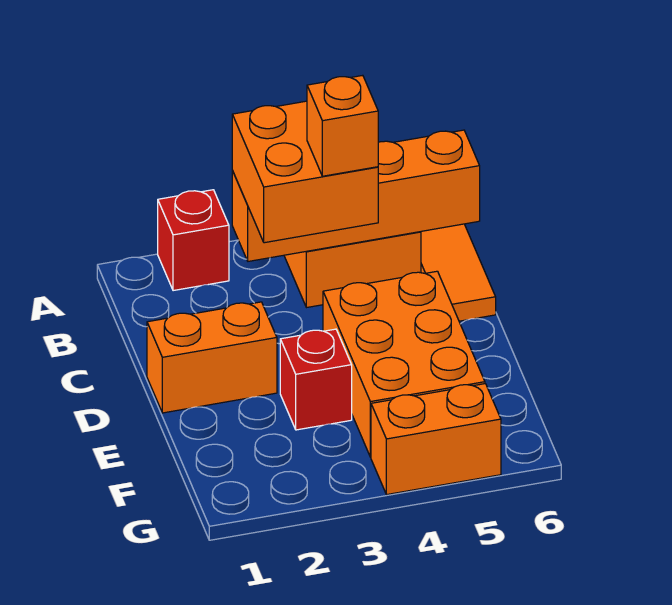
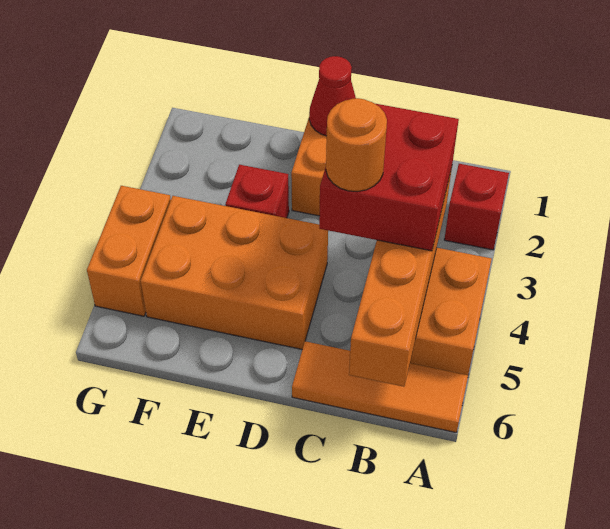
orange brick B3:C4 level 3 -> red brick B3:C4 level 3
orange brick C4 level 4 -> orange round brick C4 level 4
none -> red cone D1 level 2

